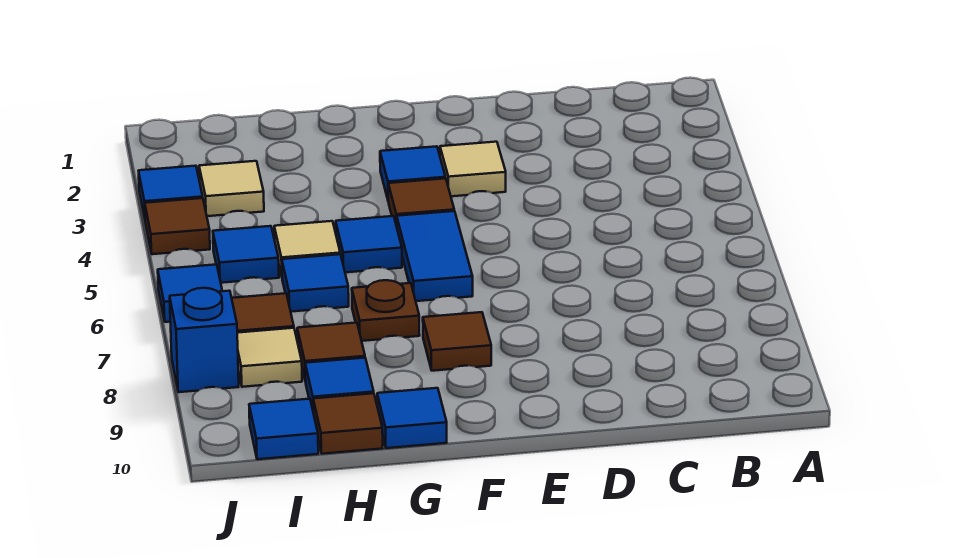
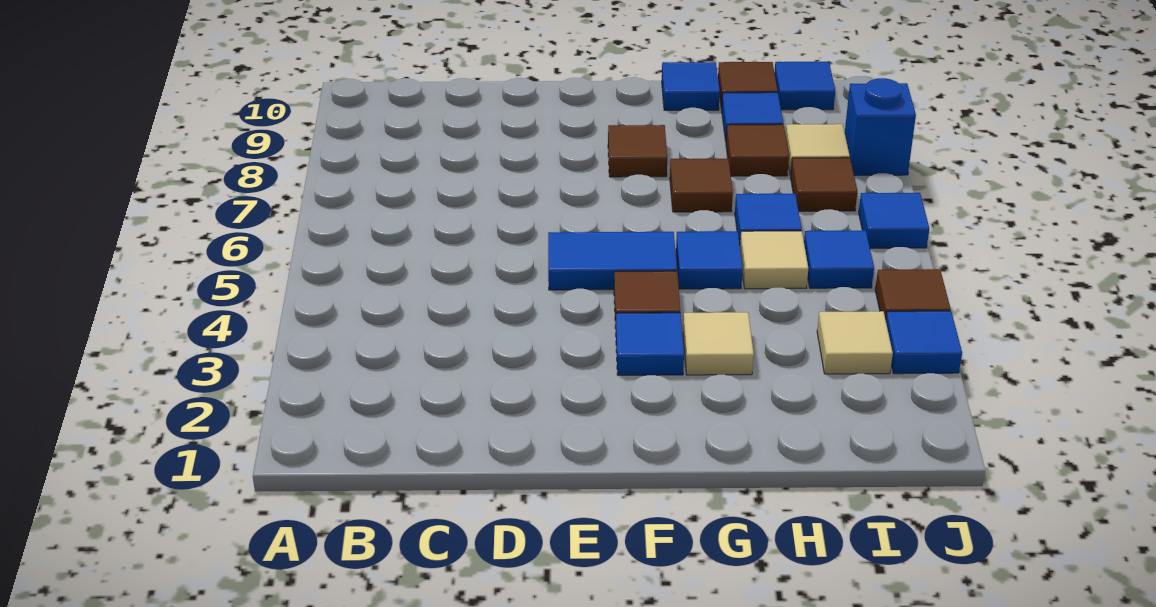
tan tile E3 level 1 -> tan tile G3 level 1
blue tile F5:F6 level 1 -> blue tile E5:F5 level 1
brown plate G7 level 1 -> brown tile G7 level 1

